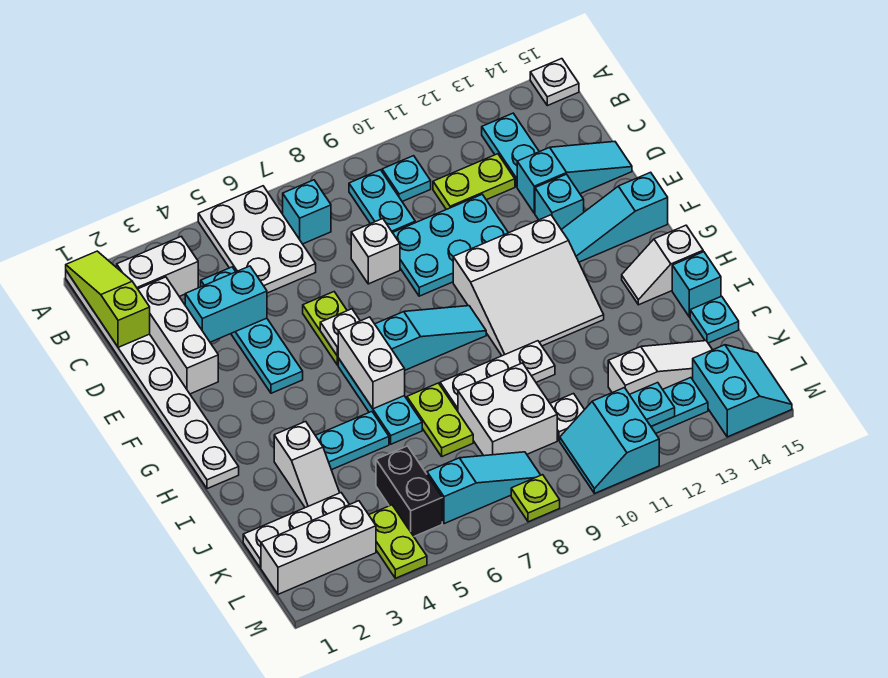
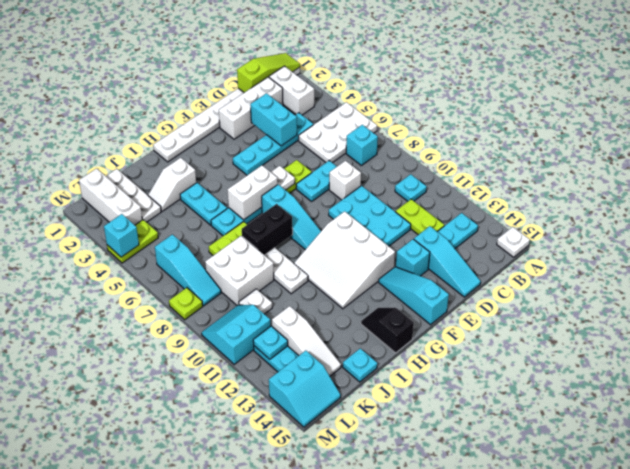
cyan plate B9:C9 level 1 -> cyan plate D7:E7 level 1
white slope H14:H15 level 1 top 15 -> black slope H14:H15 level 1 top 15
cyan brick I15 level 1 -> cyan brick M4 level 2
black brick K5:L5 level 1 -> black brick H8:I8 level 2

